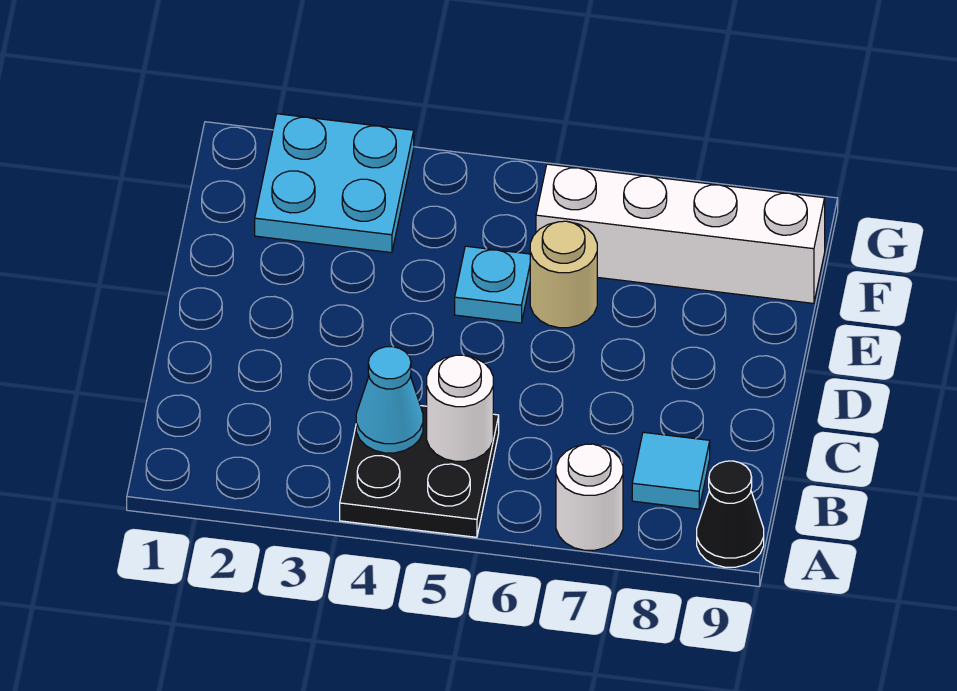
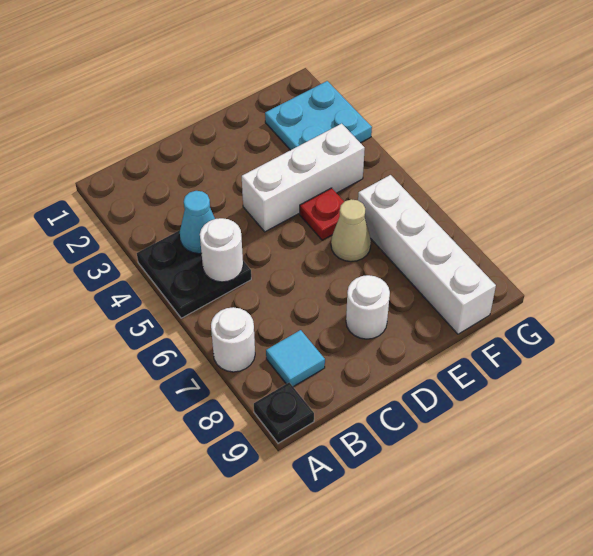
black cone A9 level 1 -> black plate A9 level 1
none -> white brick D4:F4 level 1
none -> white round brick D8 level 1
cyan plate E5 level 1 -> red plate E5 level 1
tan round brick E6 level 1 -> tan cone E6 level 1

